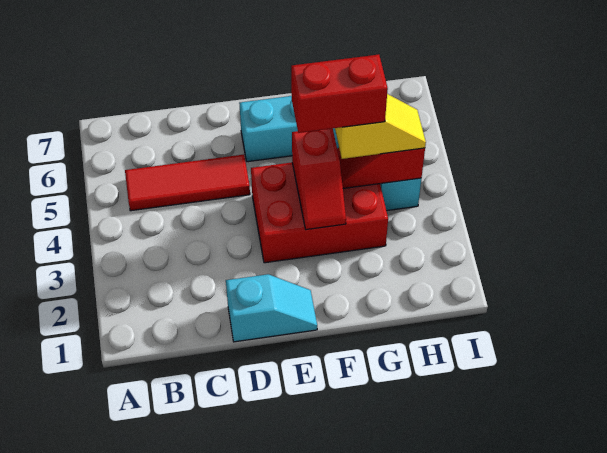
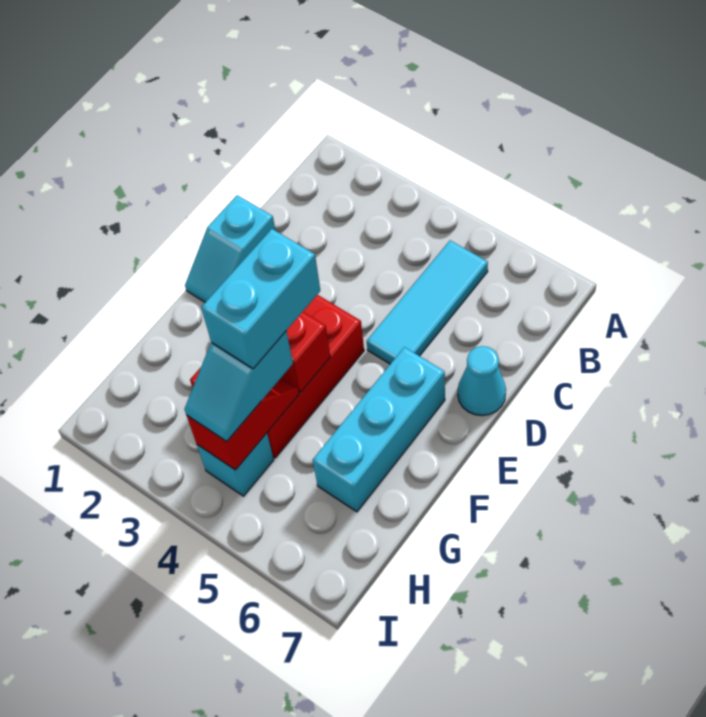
red tile B5:D5 level 1 -> cyan tile B5:D5 level 1
none -> cyan cone D7 level 1
red brick F4:G4 level 4 -> cyan brick F4:G4 level 4
yellow slope G4:H4 level 3 top G -> cyan slope G4:H4 level 3 top G

